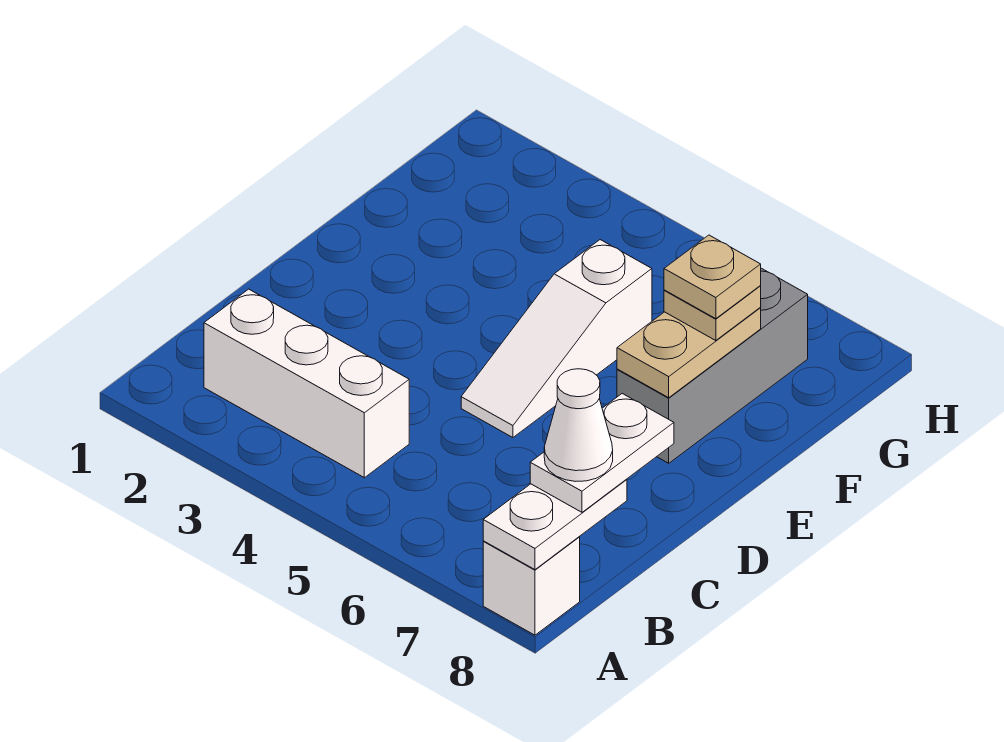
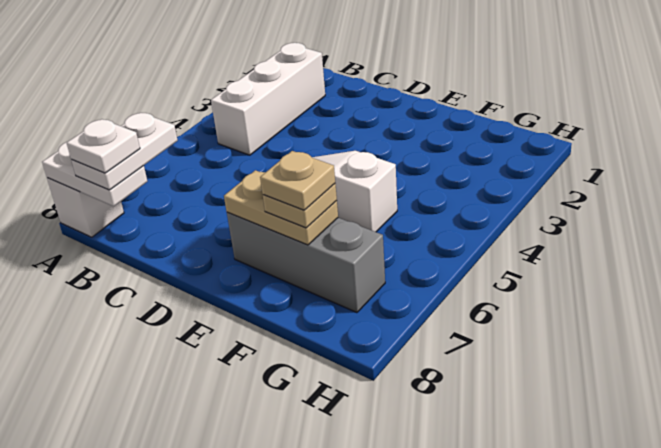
white plate B8:C8 level 3 -> white plate B7:B8 level 3
white cone B8 level 4 -> white plate B8 level 4

